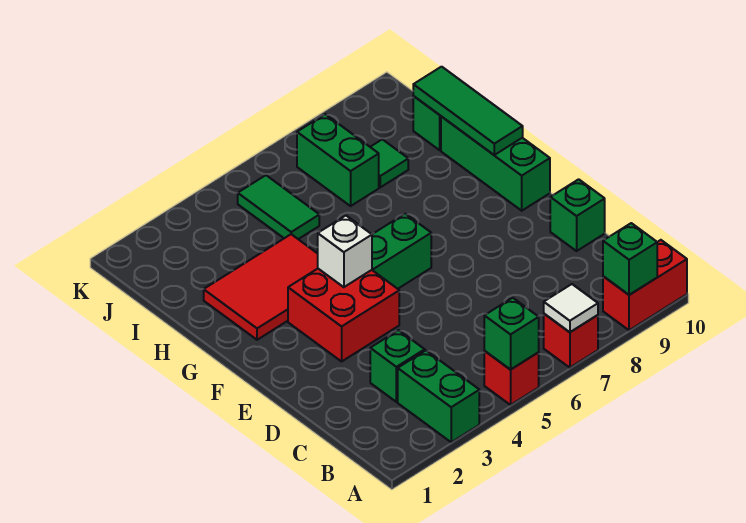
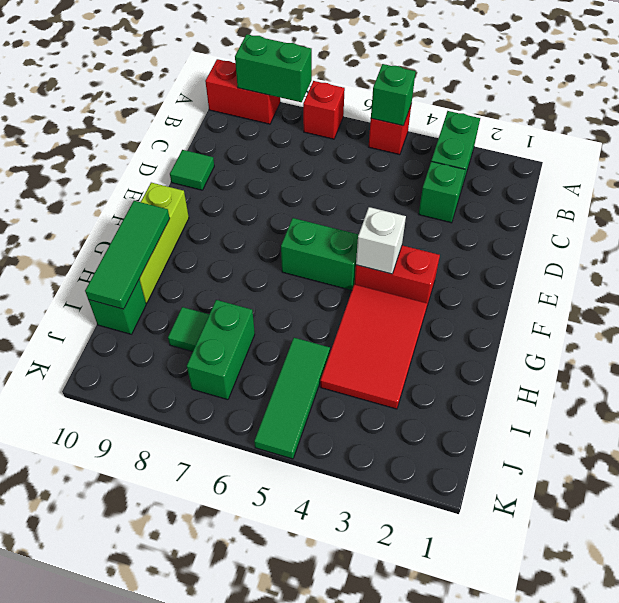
white tile A7 level 2 -> none
green brick A9 level 2 -> green brick A8:A9 level 2
green brick D10 level 1 -> green tile D10 level 1
red brick E3:F4 level 1 -> red brick F3:F4 level 1
green brick F10:H10 level 1 -> lime brick F10:H10 level 1
red tile G2:H4 level 1 -> red tile G3:I4 level 1
green tile I5:J5 level 1 -> green tile I5:K5 level 1

